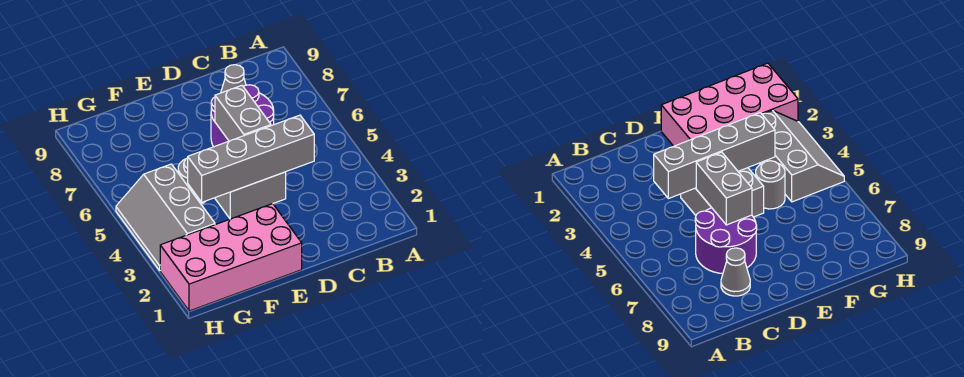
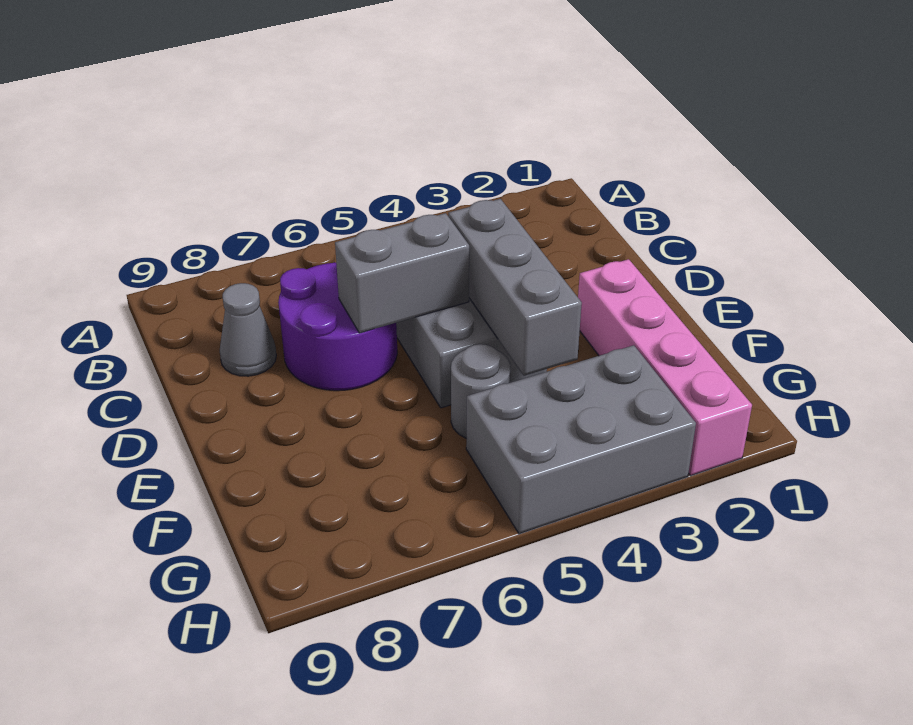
grey brick C4:F4 level 2 -> grey brick D4:F4 level 2
pink brick E1:H2 level 1 -> pink brick E2:H2 level 1
grey slope G3:H5 level 1 top G -> grey brick G3:H5 level 1

